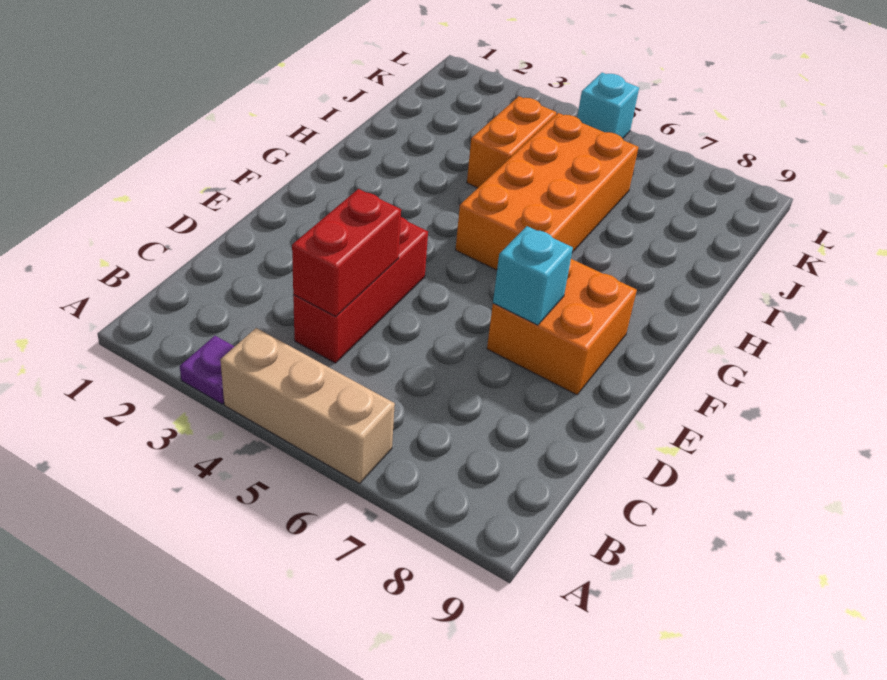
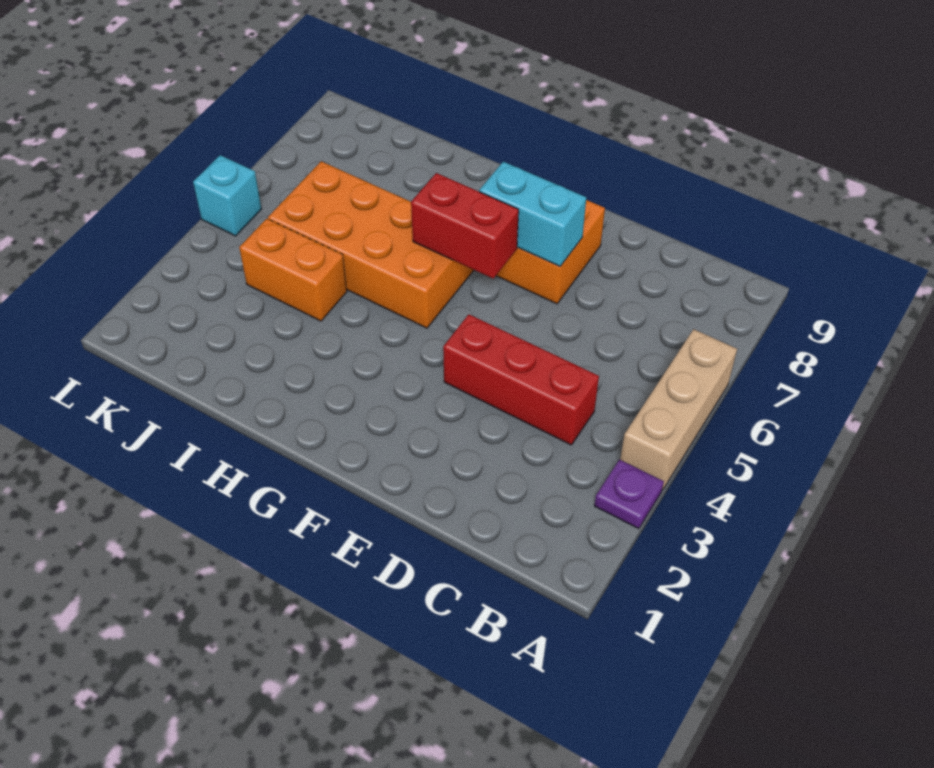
red brick C4:D4 level 2 -> red brick F6:G6 level 2
cyan brick E7 level 2 -> cyan brick E7:F7 level 2

